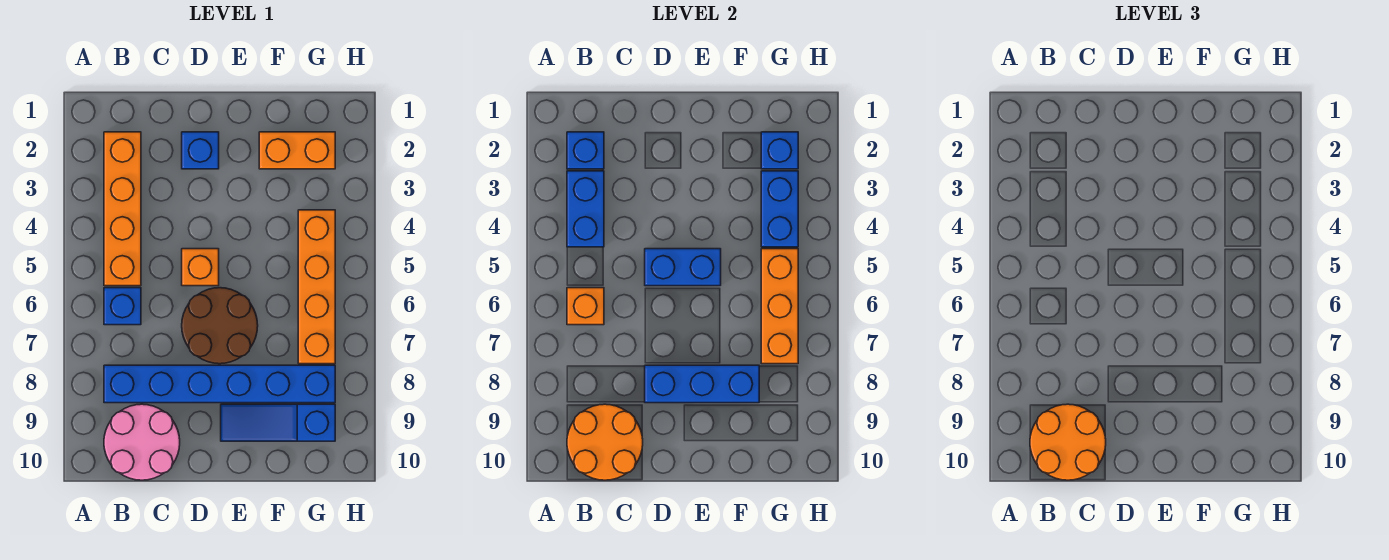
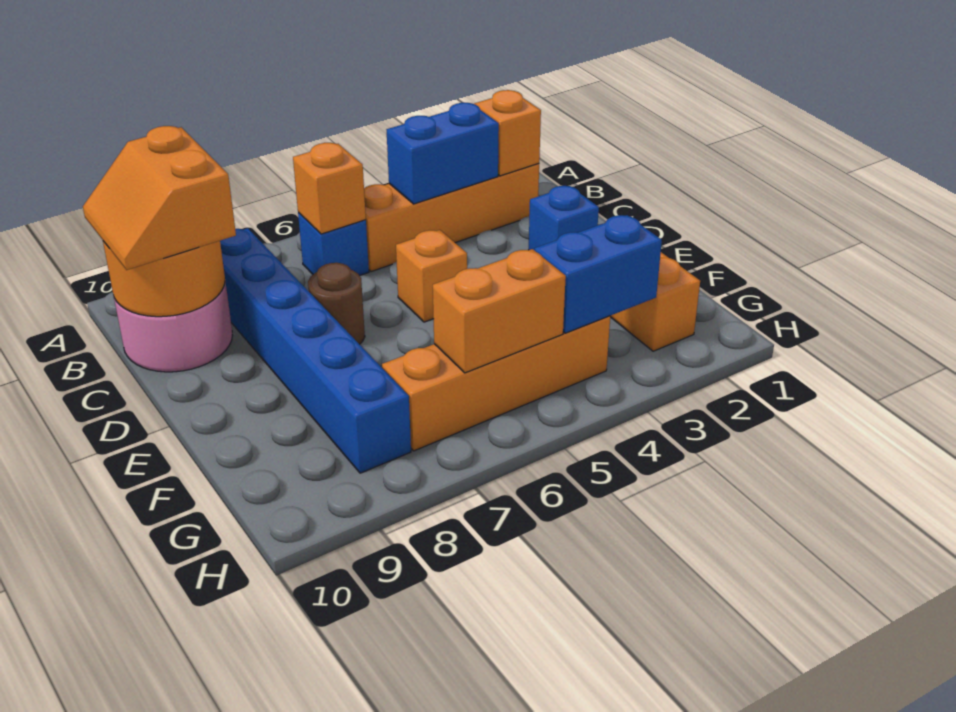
blue brick B2 level 2 -> orange brick B2 level 2
orange round brick B9:C10 level 3 -> orange slope B9:C10 level 3 top 9
blue brick D5:E5 level 2 -> none
brown round brick D6:E7 level 1 -> brown round brick D7 level 1
blue brick D8:F8 level 2 -> none
blue slope E9:G9 level 1 top G -> none
blue brick G2 level 2 -> none
orange brick G5:G7 level 2 -> orange brick G5:G6 level 2

